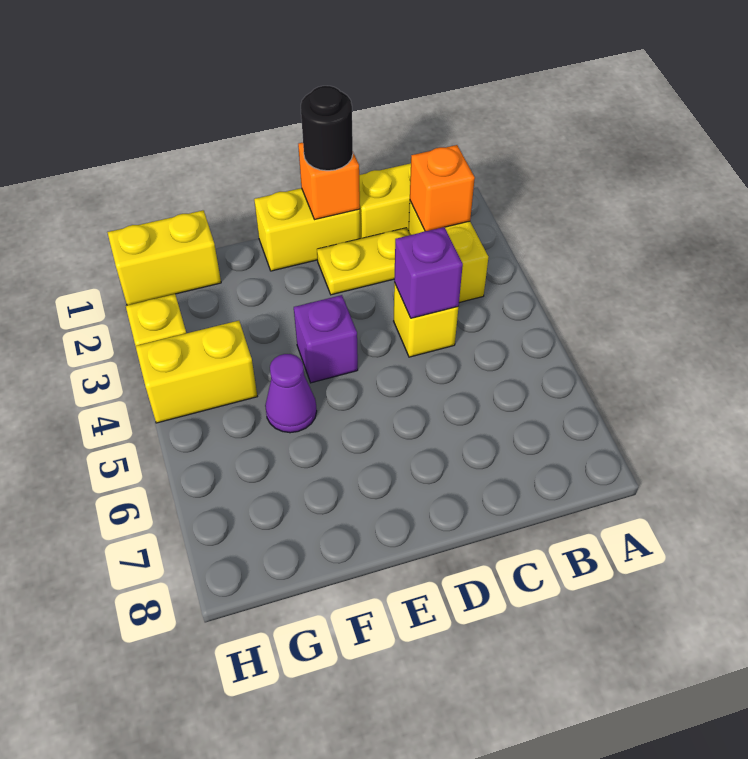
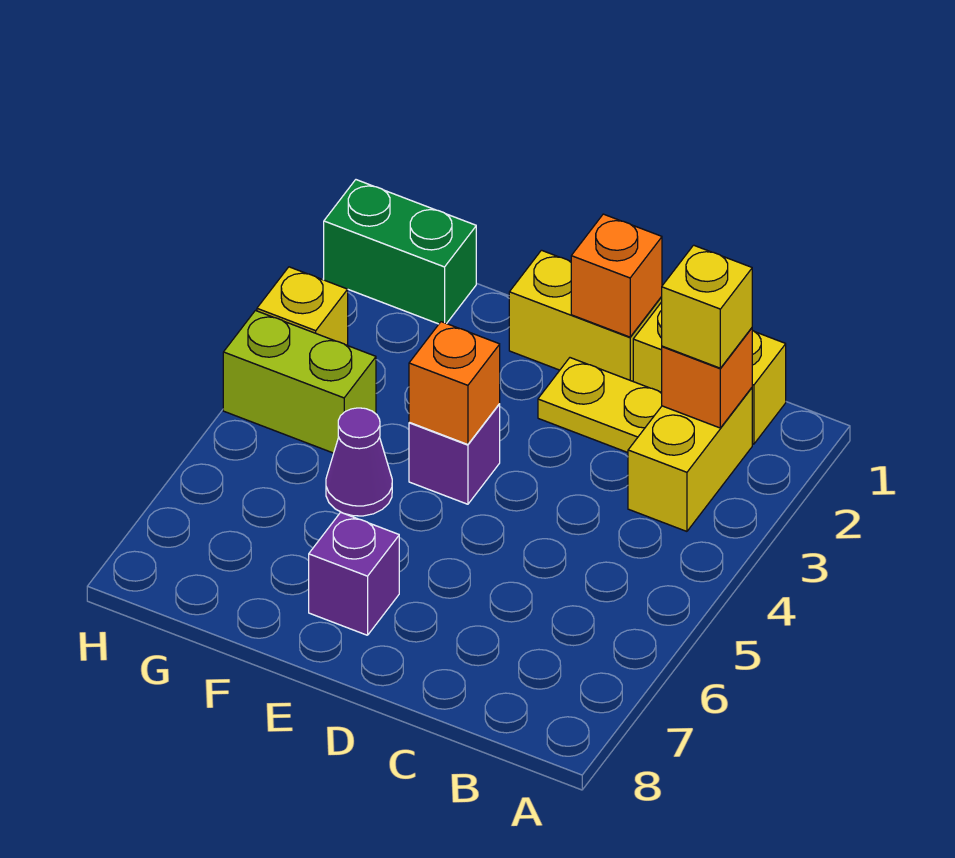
yellow brick C4 level 1 -> yellow brick B2 level 3
purple brick C4 level 2 -> purple brick E7 level 1
black round brick D1 level 3 -> none
none -> orange brick E4 level 2
yellow brick G1:H1 level 1 -> green brick G1:H1 level 1
yellow brick G4:H4 level 1 -> lime brick G4:H4 level 1

